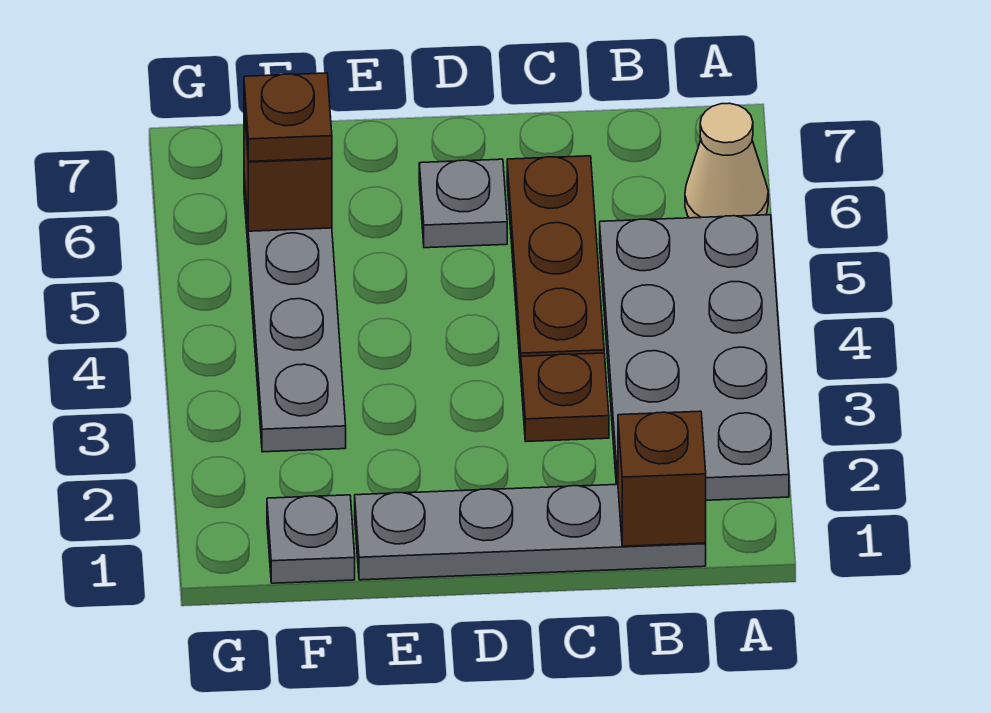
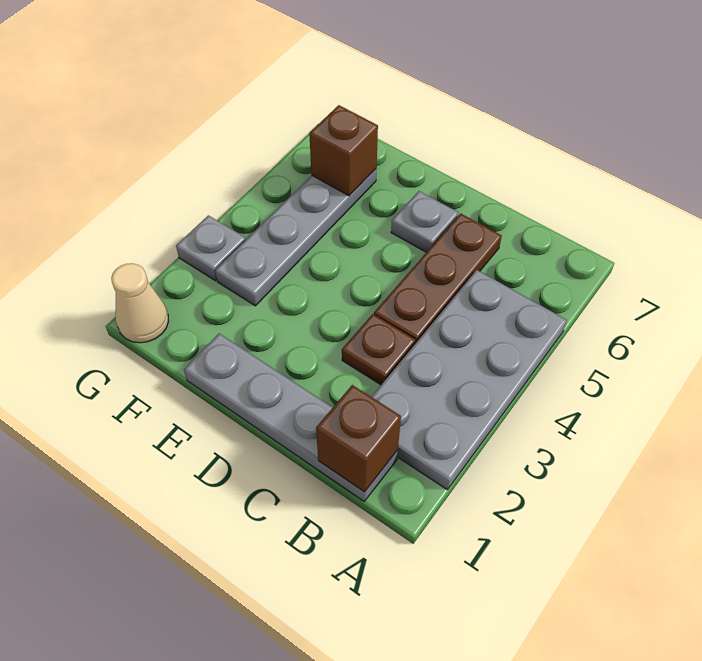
tan cone A6 level 1 -> tan cone G1 level 1
grey plate F1 level 1 -> grey plate G3 level 1
brown plate F6 level 3 -> none

